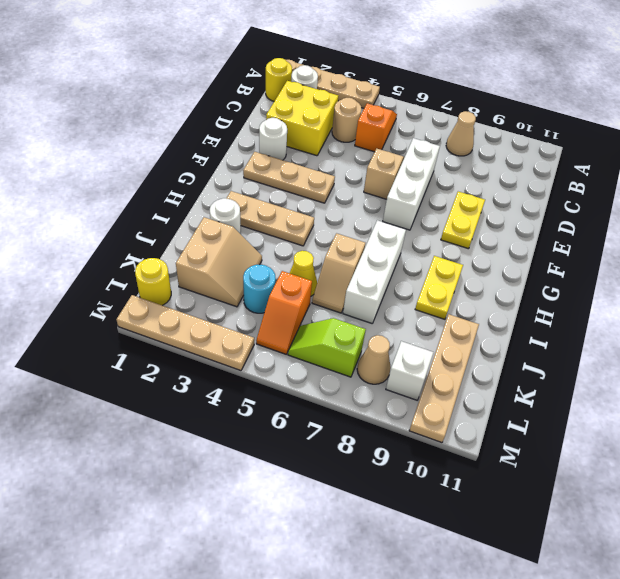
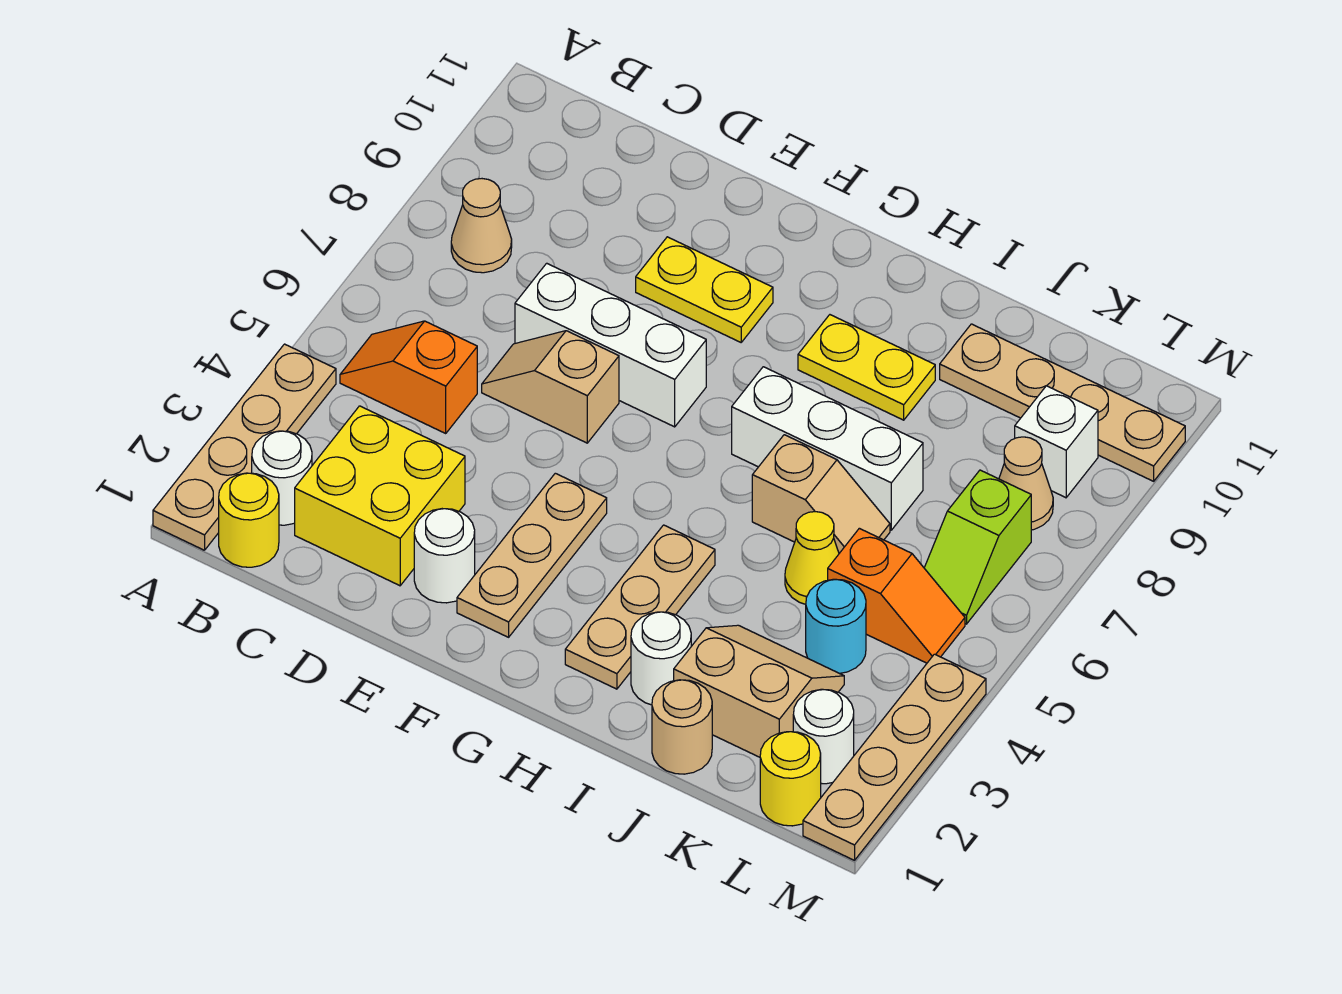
tan round brick C4 level 1 -> tan round brick J1 level 1
none -> white round brick L2 level 1

